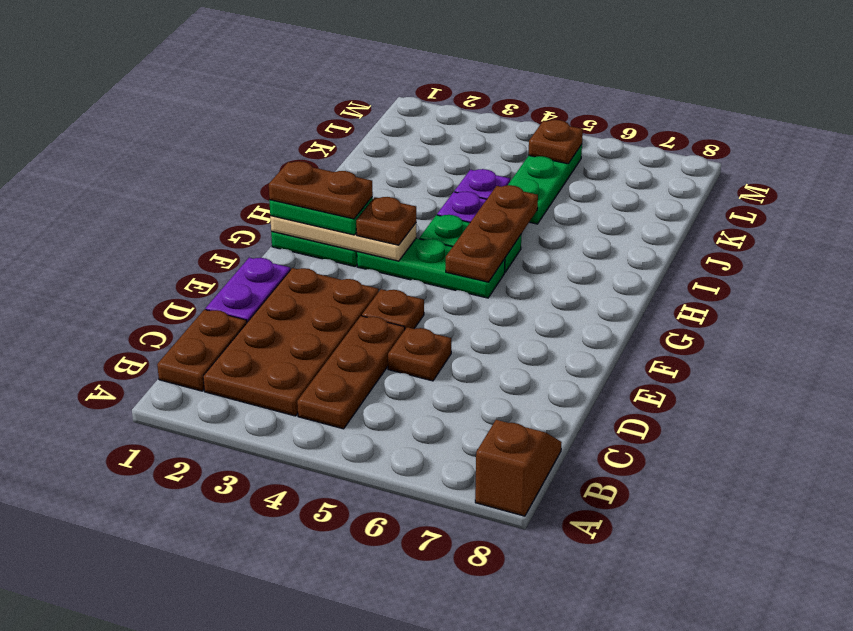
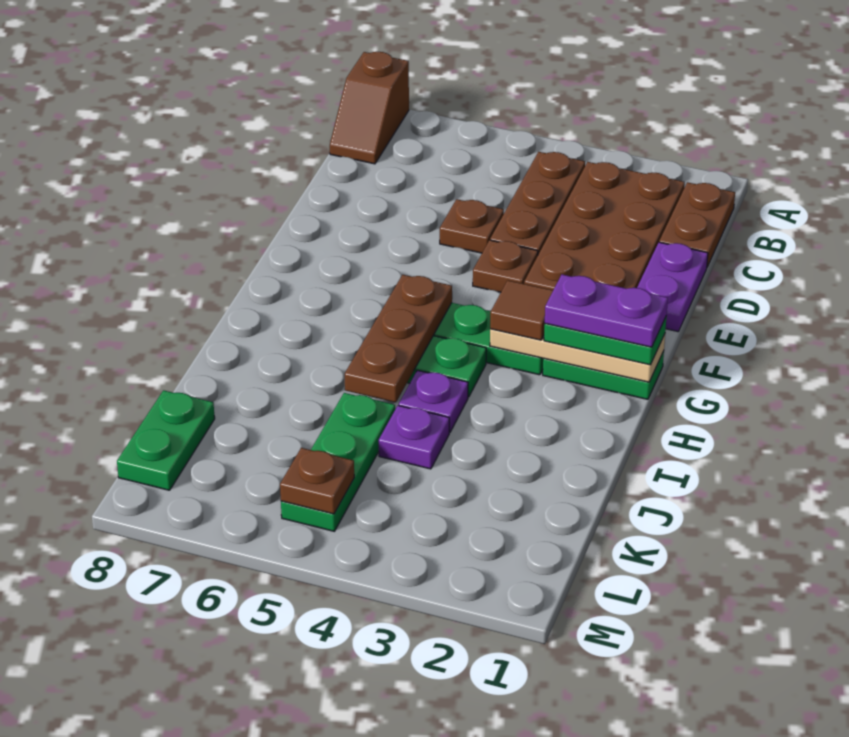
brown plate G1:G2 level 4 -> purple plate G1:G2 level 4
brown plate G3 level 3 -> brown tile G3 level 3
none -> green plate K8:L8 level 1

